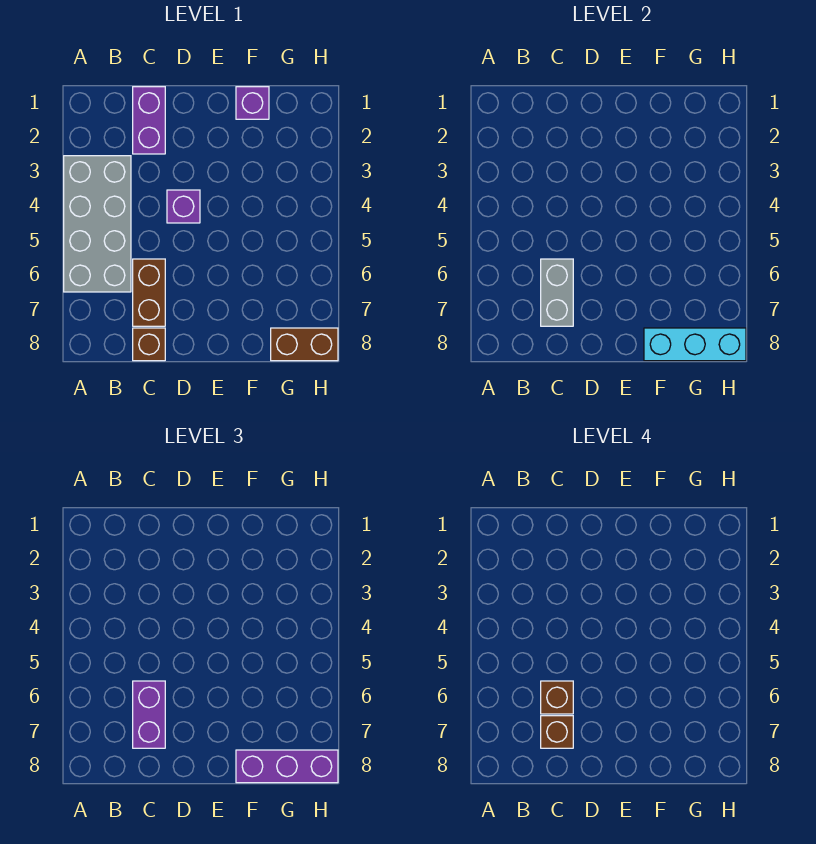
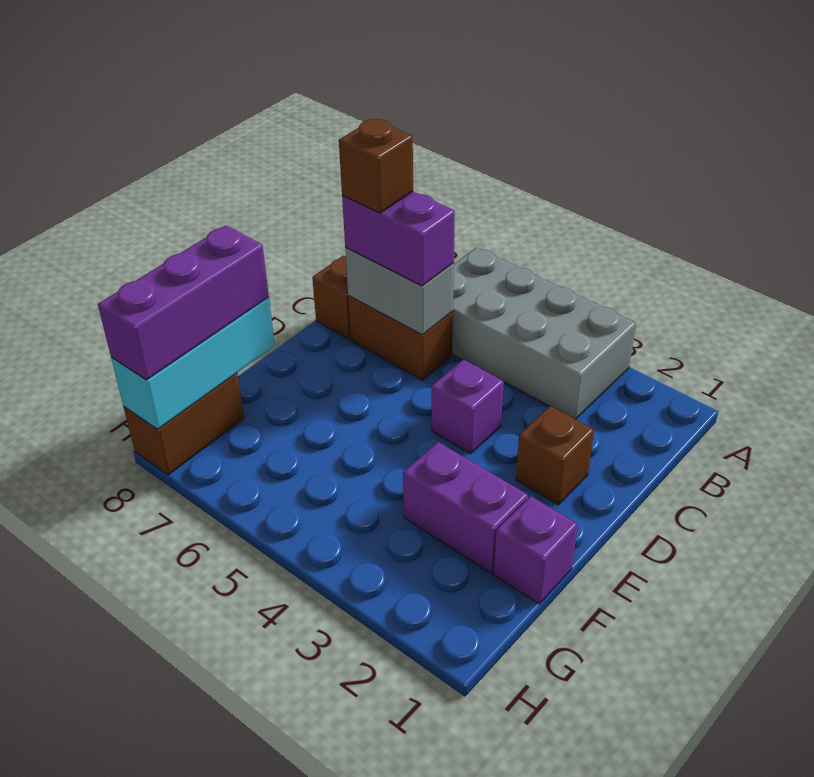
purple brick C1:C2 level 1 -> purple brick F2:F3 level 1
brown brick C6 level 4 -> brown brick D2 level 1

